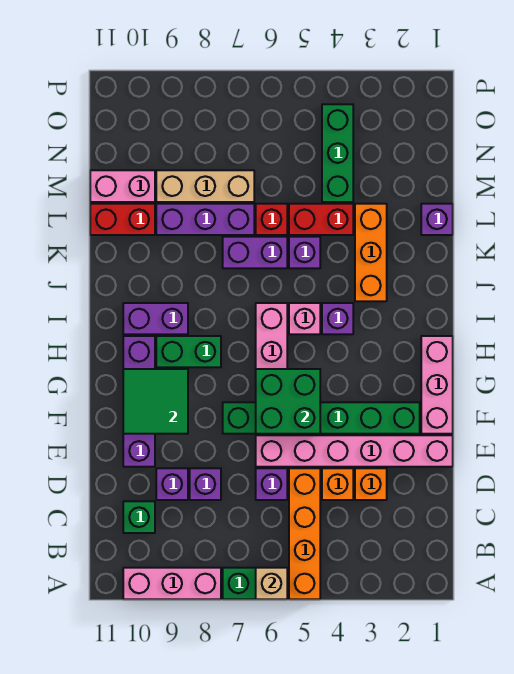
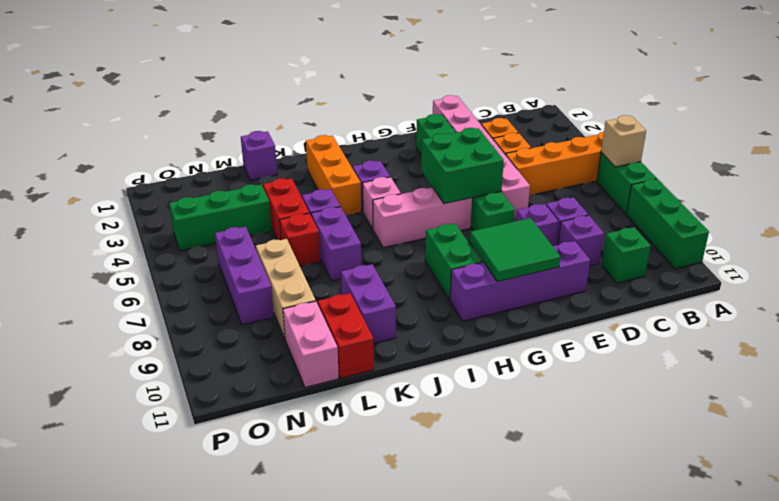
pink brick A8:A10 level 1 -> green brick A8:A10 level 1
purple brick D6 level 1 -> purple brick E8 level 1
pink brick F1:H1 level 1 -> none
purple brick I9:I10 level 1 -> purple brick K9:K10 level 1
orange brick J3:L3 level 1 -> orange brick J2:J4 level 1
purple brick L7:L9 level 1 -> purple brick N6:N8 level 1

